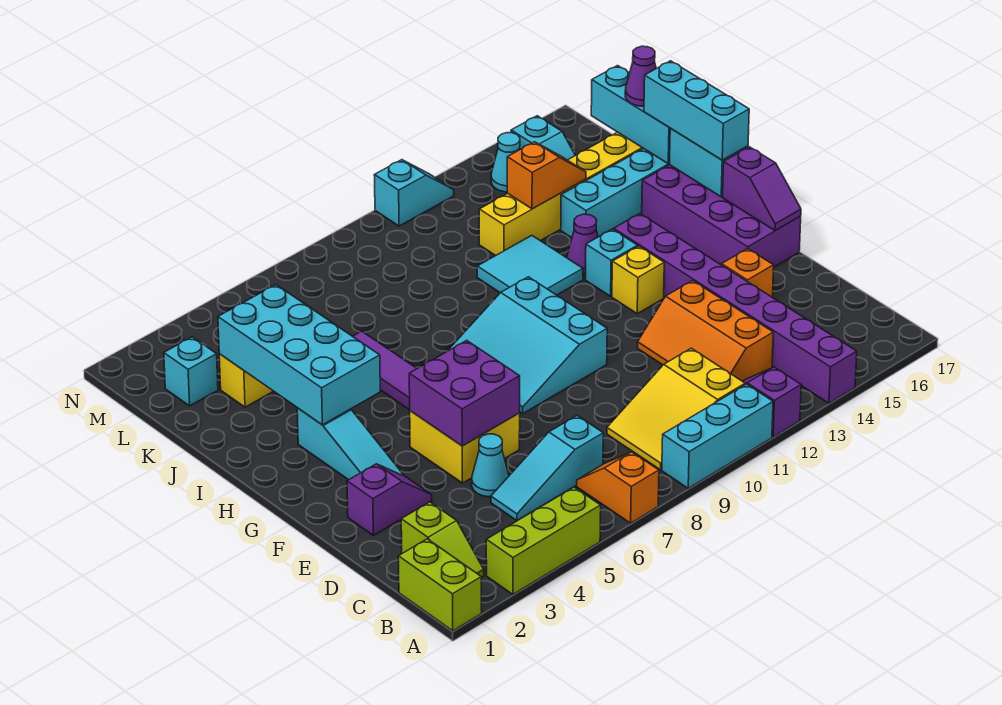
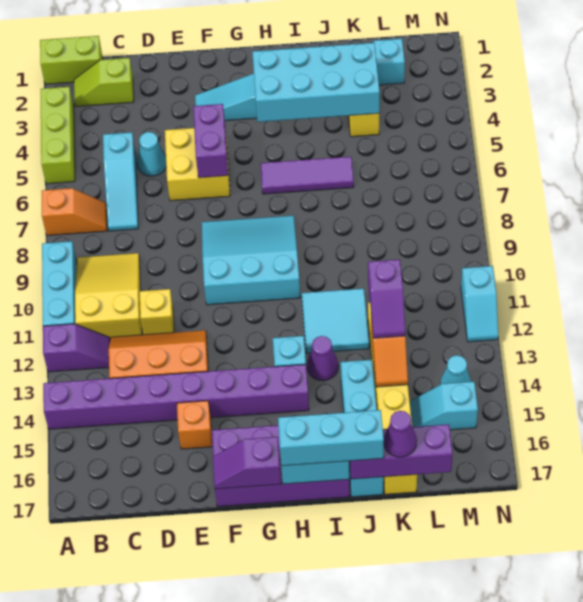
cyan slope C5:C7 level 1 top 7 -> cyan slope C5:C7 level 1 top 5
purple slope E2:E3 level 1 top 2 -> purple slope K12:K13 level 3 top 12
purple brick E5:F6 level 2 -> purple brick F5:F6 level 2
yellow brick G13 level 1 -> yellow brick D11 level 1
cyan brick J17:L17 level 2 -> purple brick J17:L17 level 2

